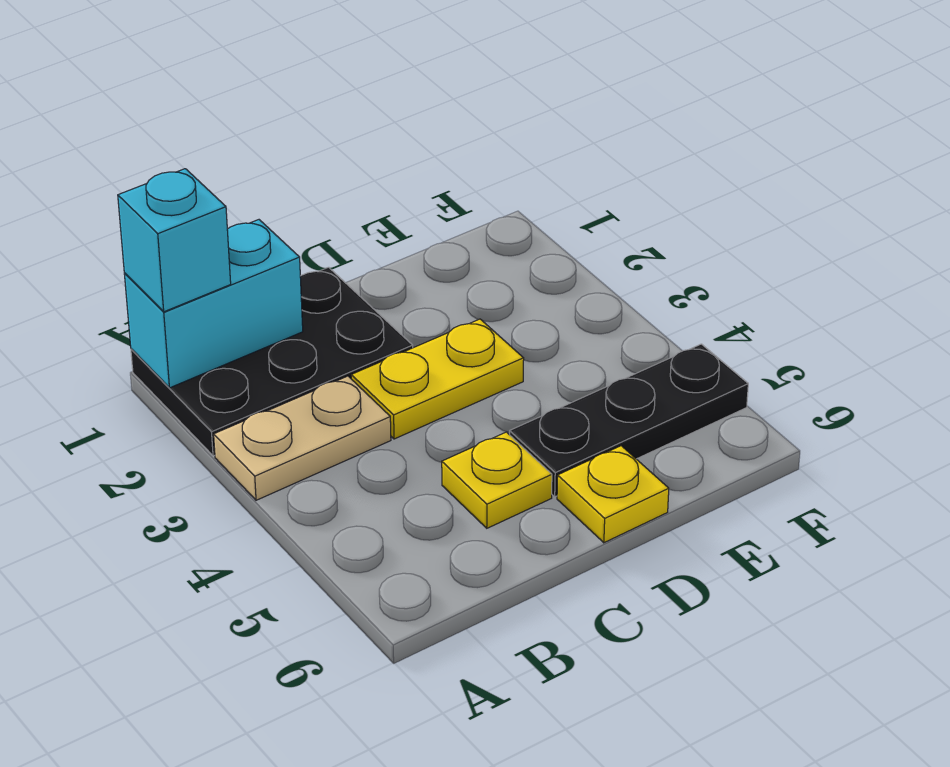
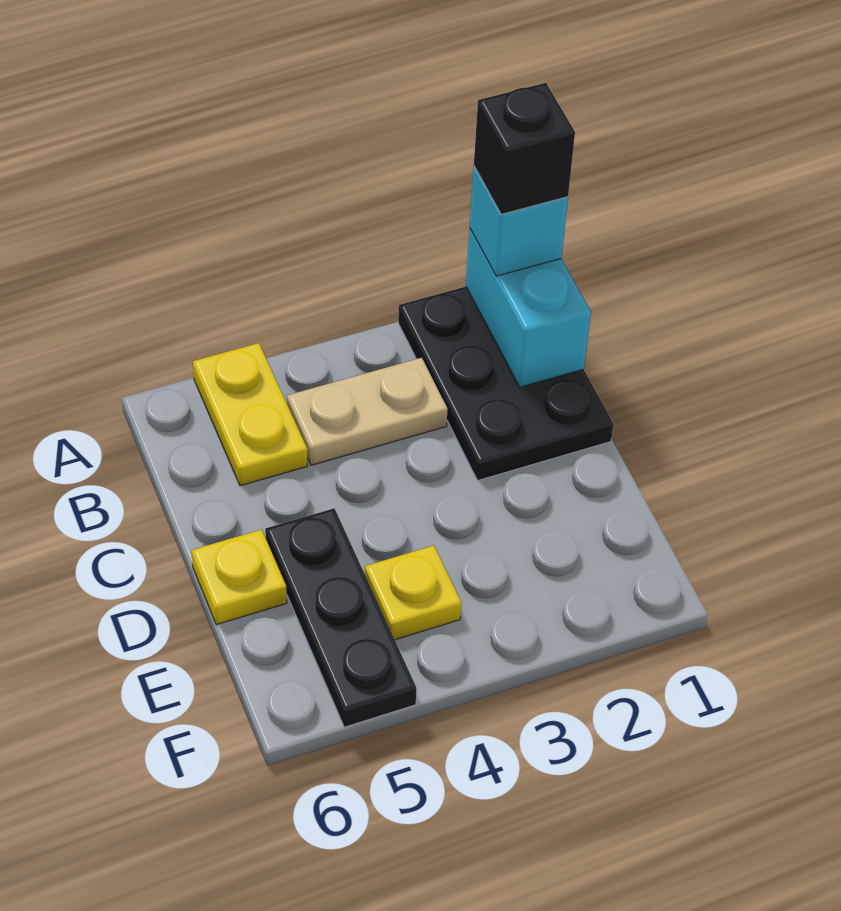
none -> black brick A1 level 4
tan plate A3:B3 level 1 -> tan plate B3:B4 level 1
yellow plate C3:D3 level 1 -> yellow plate A5:B5 level 1
yellow plate C5 level 1 -> yellow plate E4 level 1

